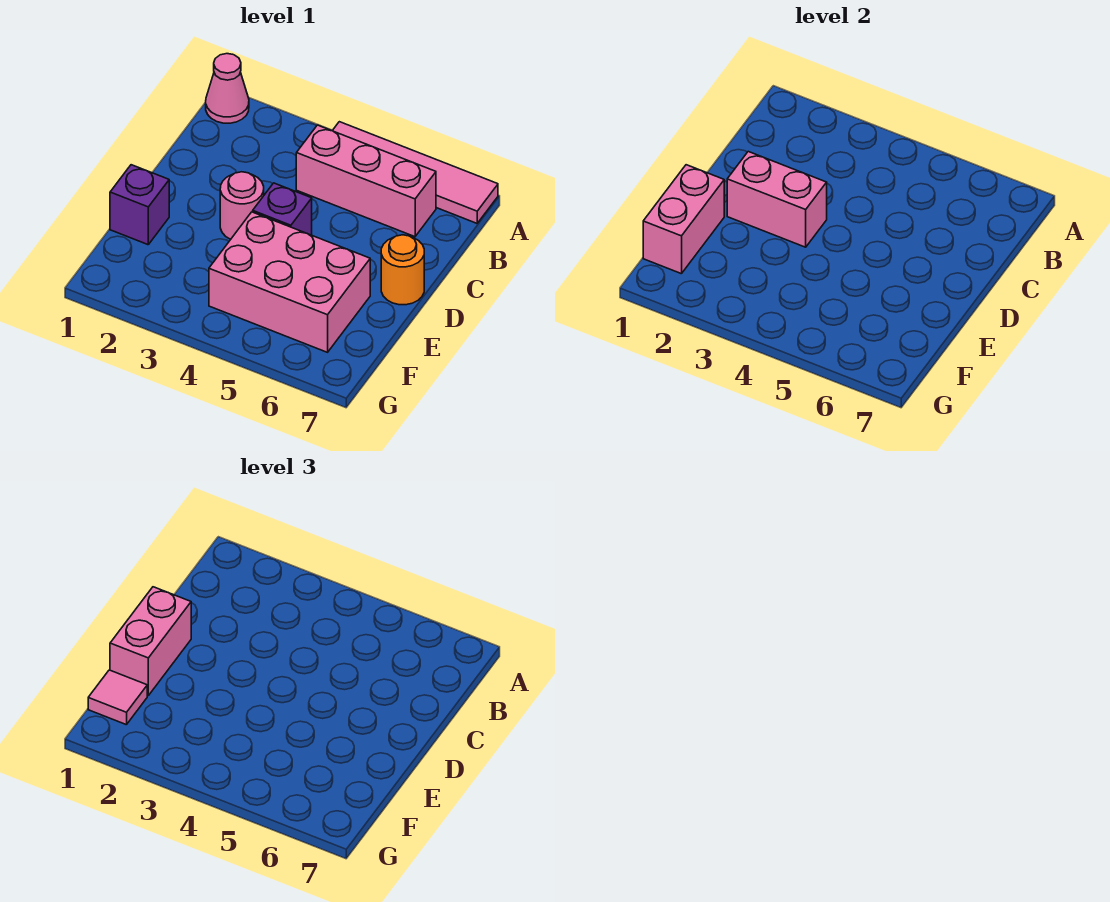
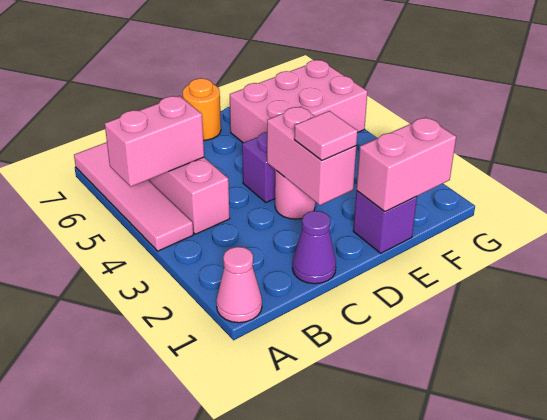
none -> purple cone C1 level 1
pink brick D1:E1 level 3 -> pink brick A5:B5 level 2
pink brick E4:F6 level 1 -> pink brick E5:G6 level 1
pink tile F1 level 3 -> pink tile D2 level 3

